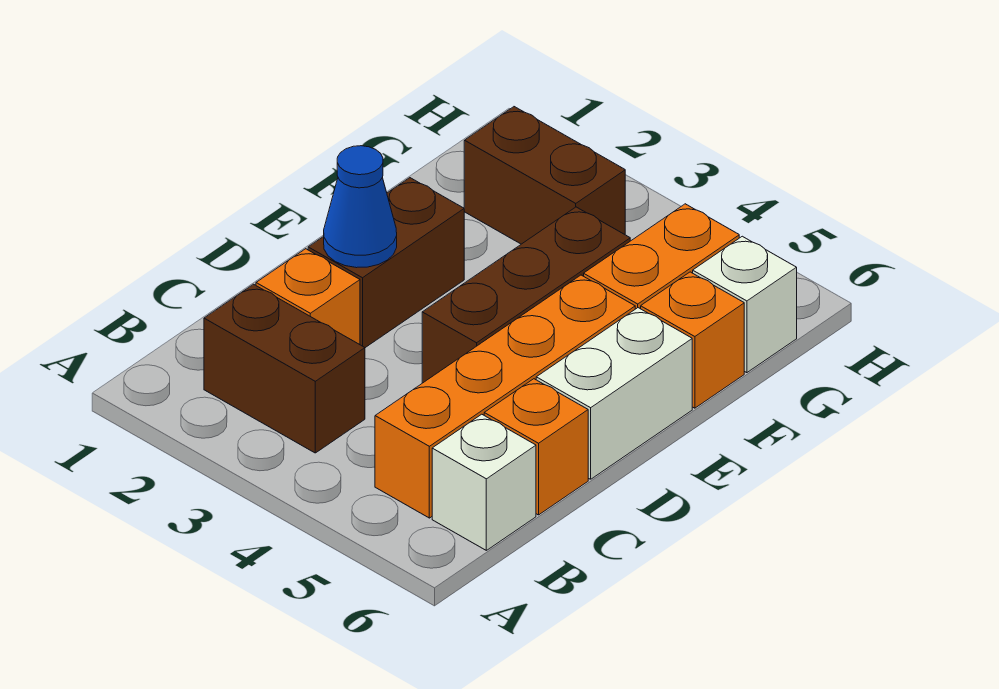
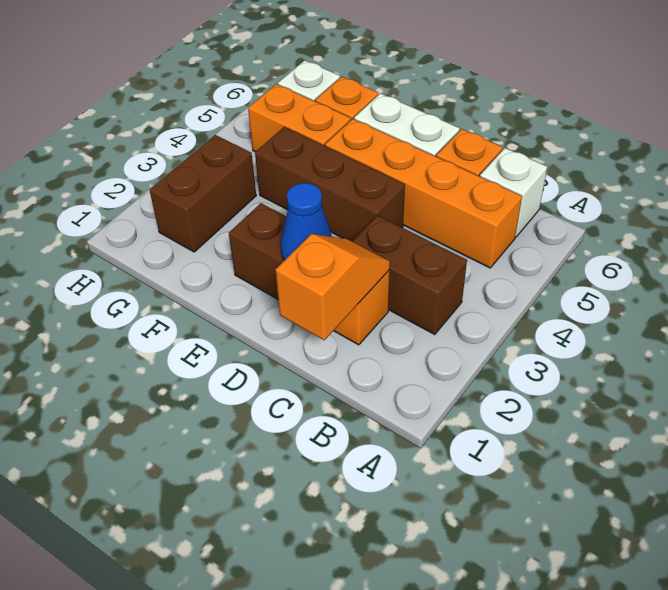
brown brick B2:B3 level 1 -> brown brick B3:C3 level 1
none -> orange slope C1:C2 level 2 top 1

